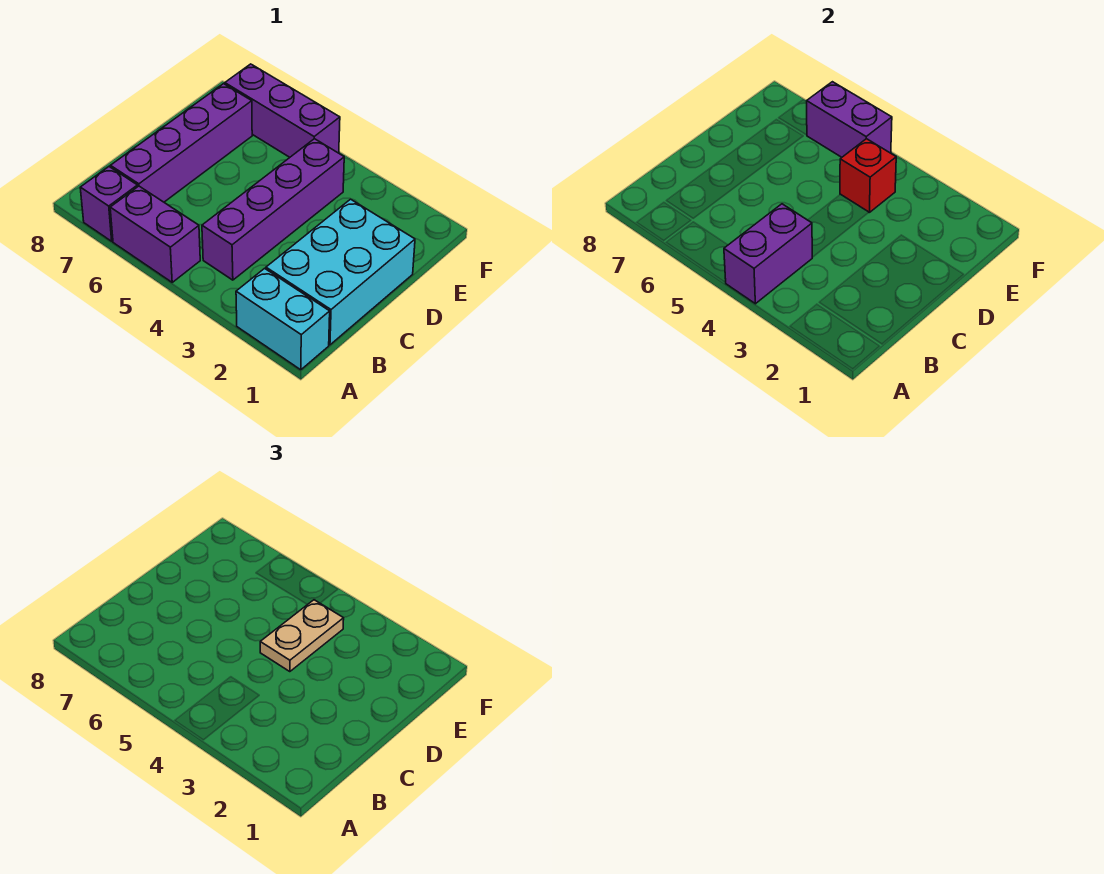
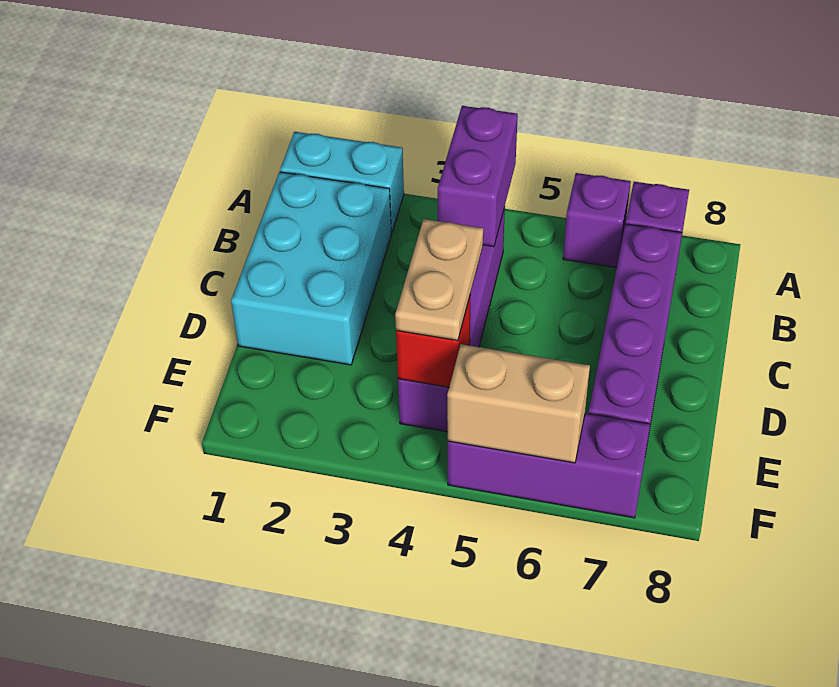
purple brick A5:A6 level 1 -> purple brick A6 level 1
purple brick F5:F6 level 2 -> tan brick F5:F6 level 2

